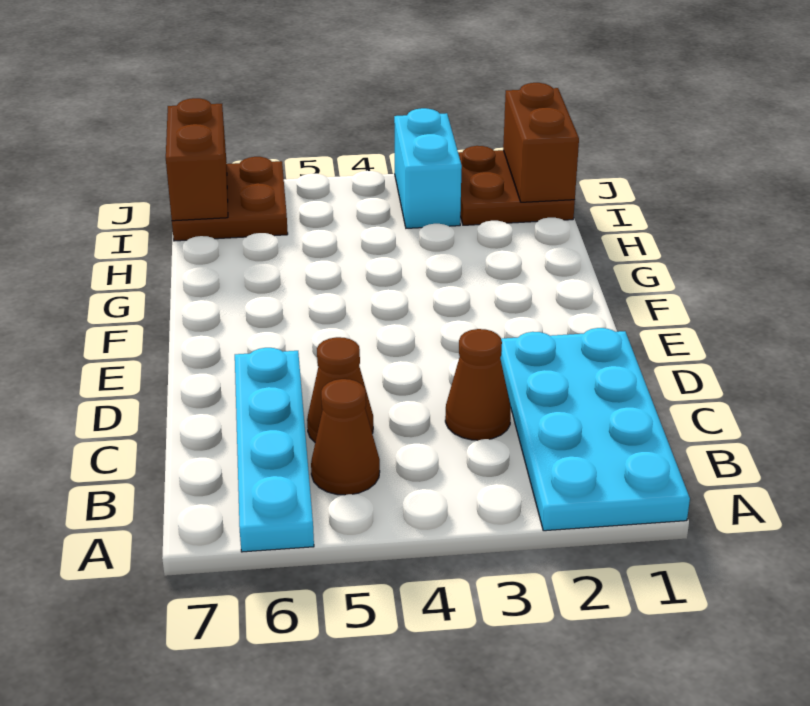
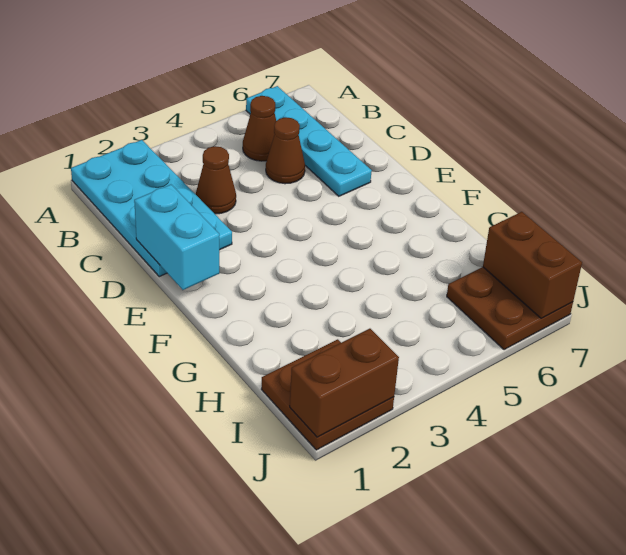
brown brick I1:J1 level 2 -> brown brick J1:J2 level 2
cyan brick I3:J3 level 1 -> cyan brick D1:E1 level 2

